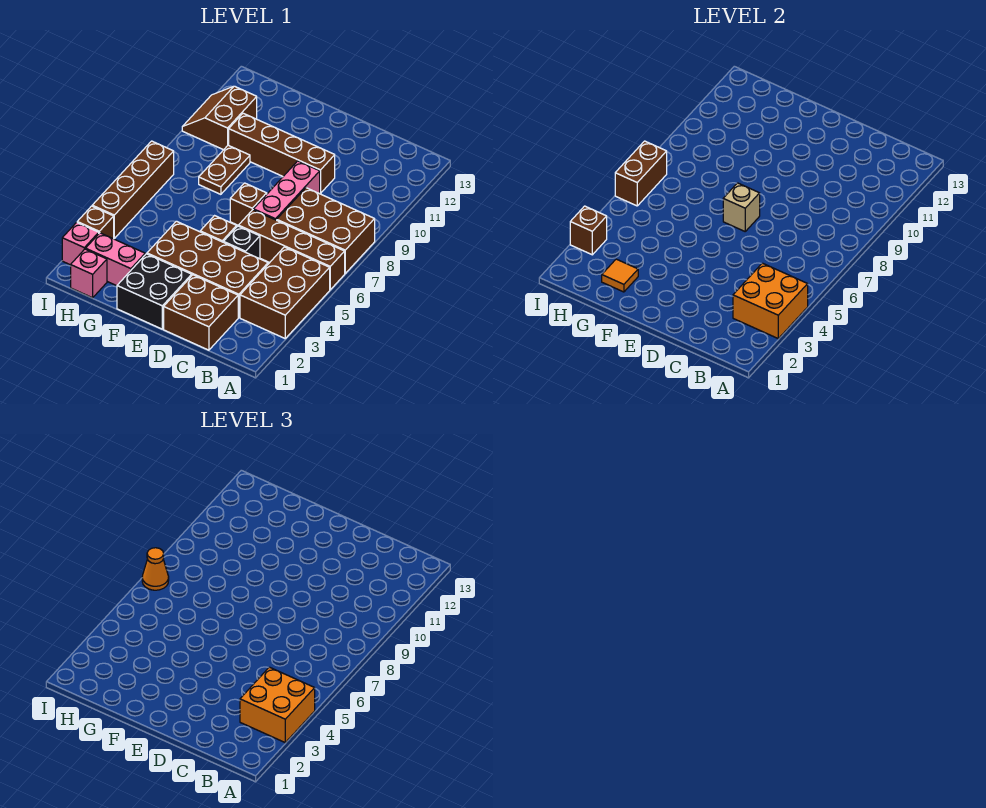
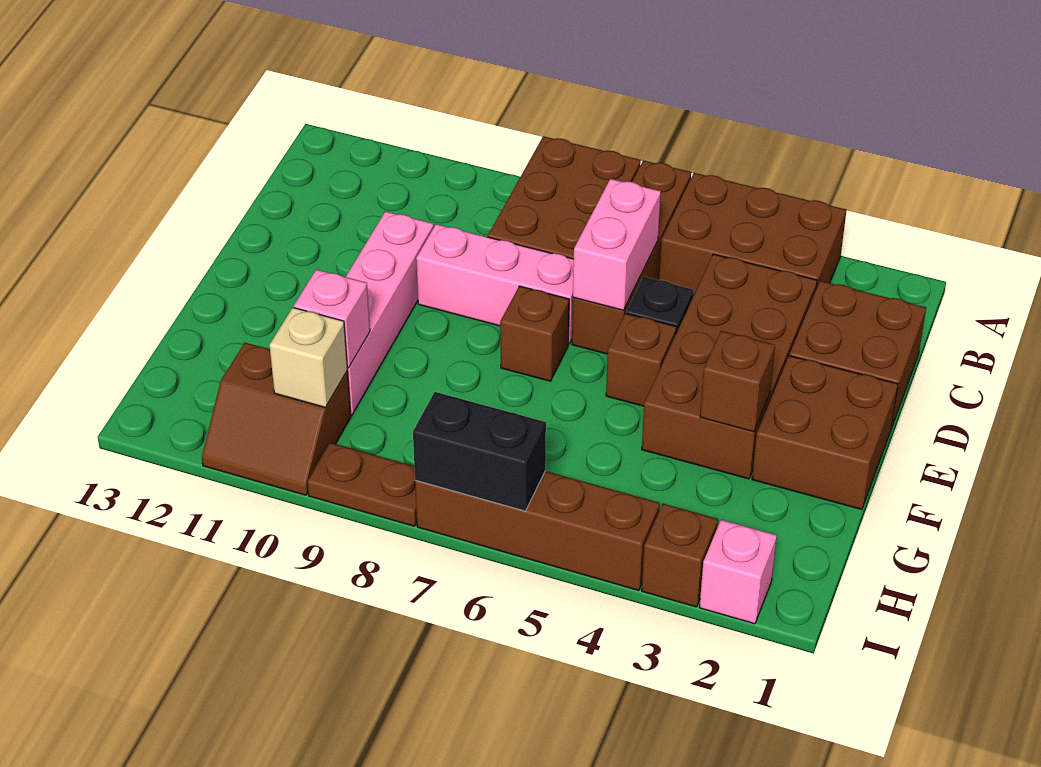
orange brick A3:B4 level 2 -> none
orange brick A3:B4 level 3 -> none
brown brick D10:G10 level 1 -> pink brick D10:G10 level 1
black brick E1:F2 level 1 -> brown brick E1:F2 level 1
tan brick E7 level 2 -> tan brick H10 level 2
pink brick G2:H2 level 1 -> pink brick C6:D6 level 2
orange tile G2 level 2 -> none
brown plate G8:G9 level 1 -> brown plate I8:I9 level 1
pink brick H1 level 1 -> pink brick G10 level 2
brown brick I3 level 2 -> brown brick F3 level 2
brown brick I6:I7 level 2 -> black brick I6:I7 level 2
orange cone I7 level 3 -> none

